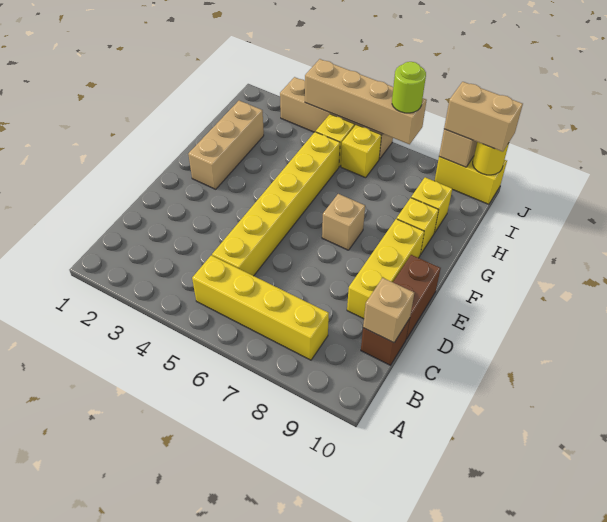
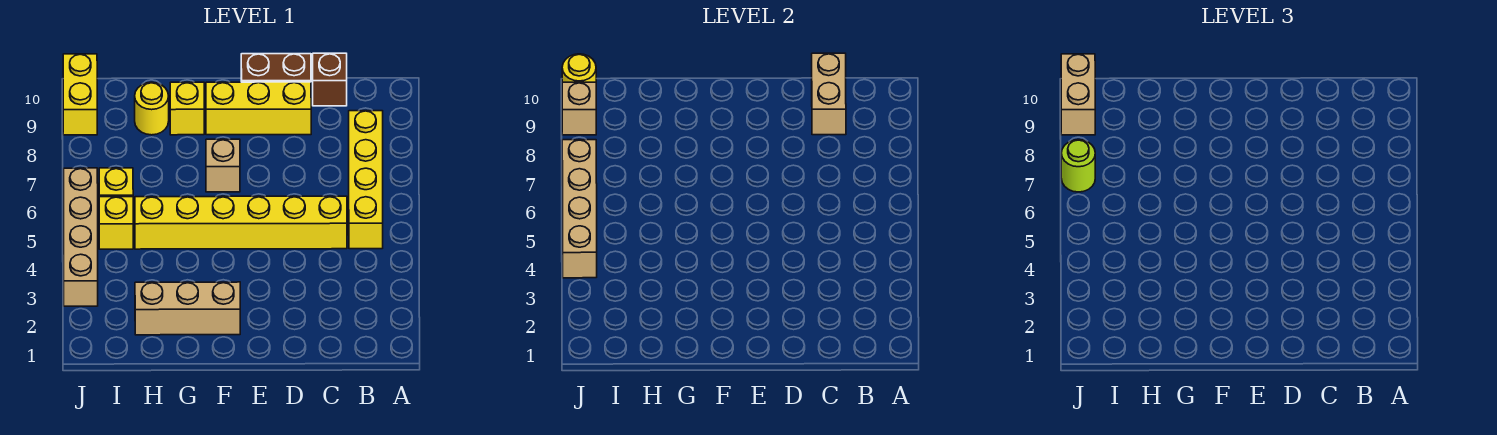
tan brick C10 level 2 -> tan brick C9:C10 level 2
yellow brick H9 level 1 -> yellow round brick H9 level 1

